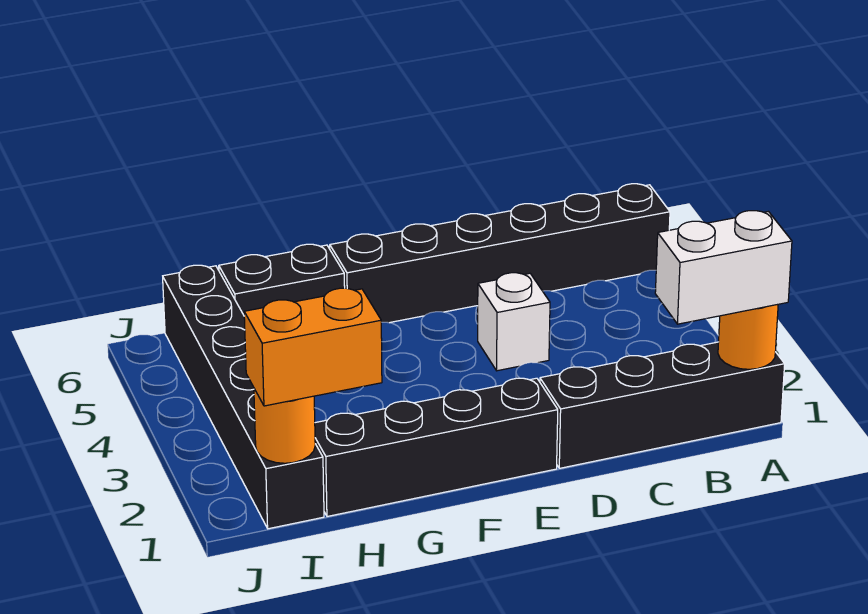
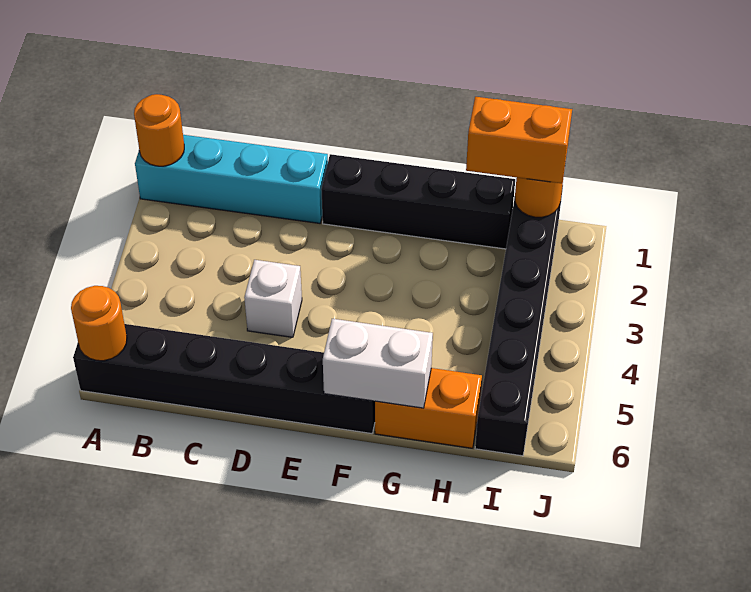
black brick A1:D1 level 1 -> cyan brick A1:D1 level 1
white brick A1:B1 level 3 -> white brick F6:G6 level 2
none -> orange round brick A6 level 2
black brick G6:H6 level 1 -> orange brick G6:H6 level 1

